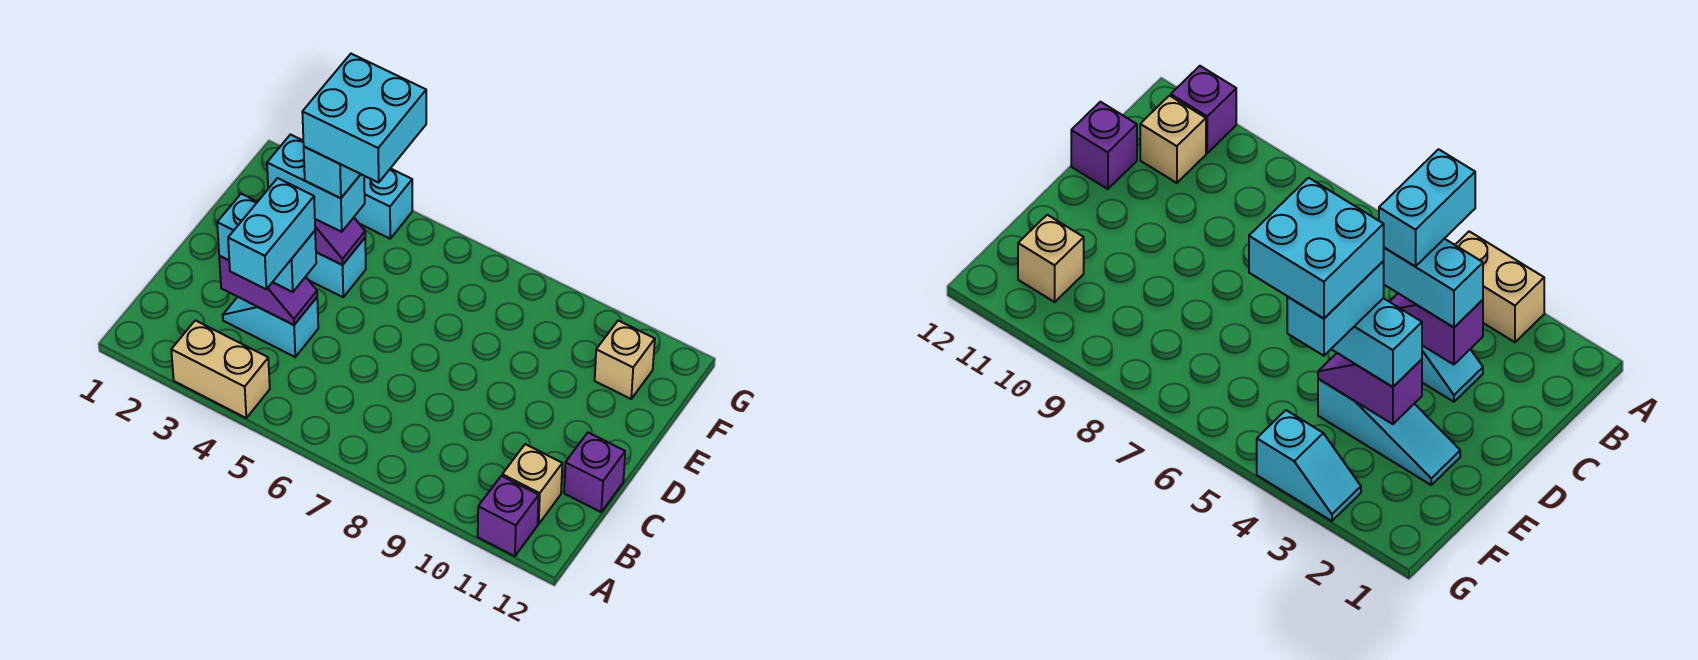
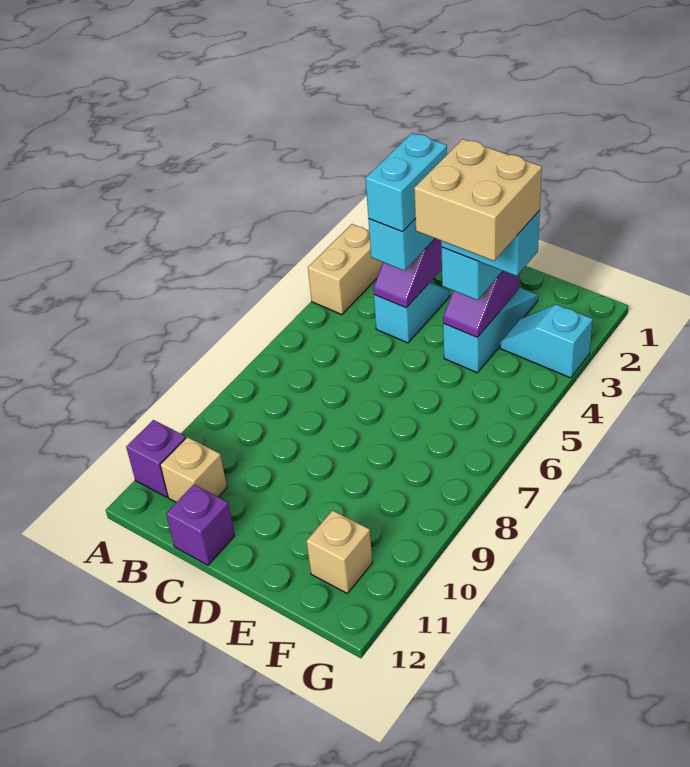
cyan brick B4:C4 level 4 -> cyan brick C3:C4 level 4
cyan brick E4:F5 level 5 -> tan brick E4:F5 level 5
cyan slope G3:G4 level 1 top 4 -> cyan slope F3:G3 level 1 top G

